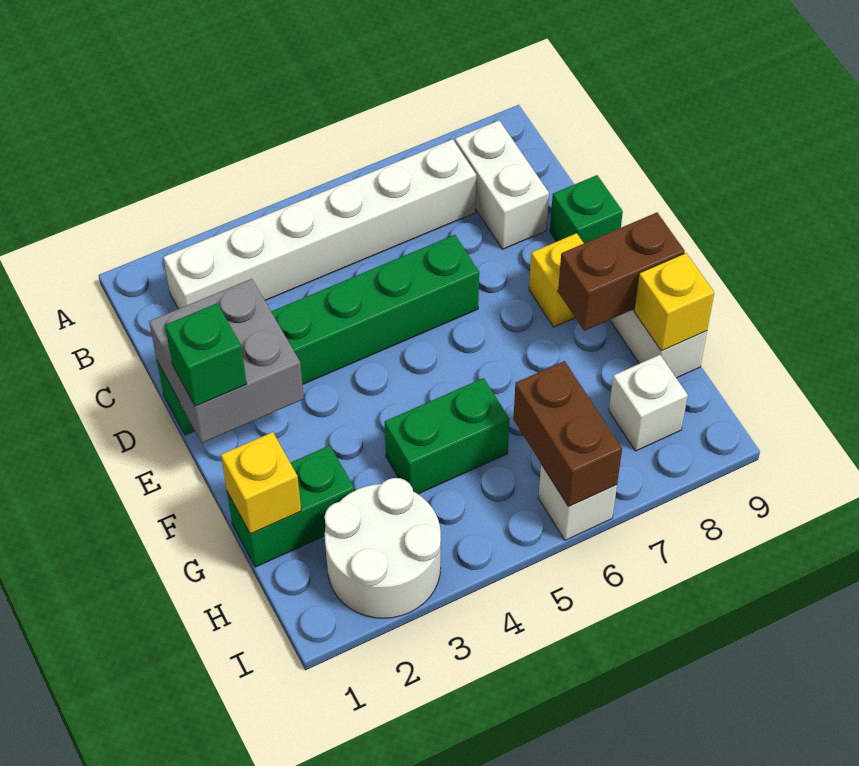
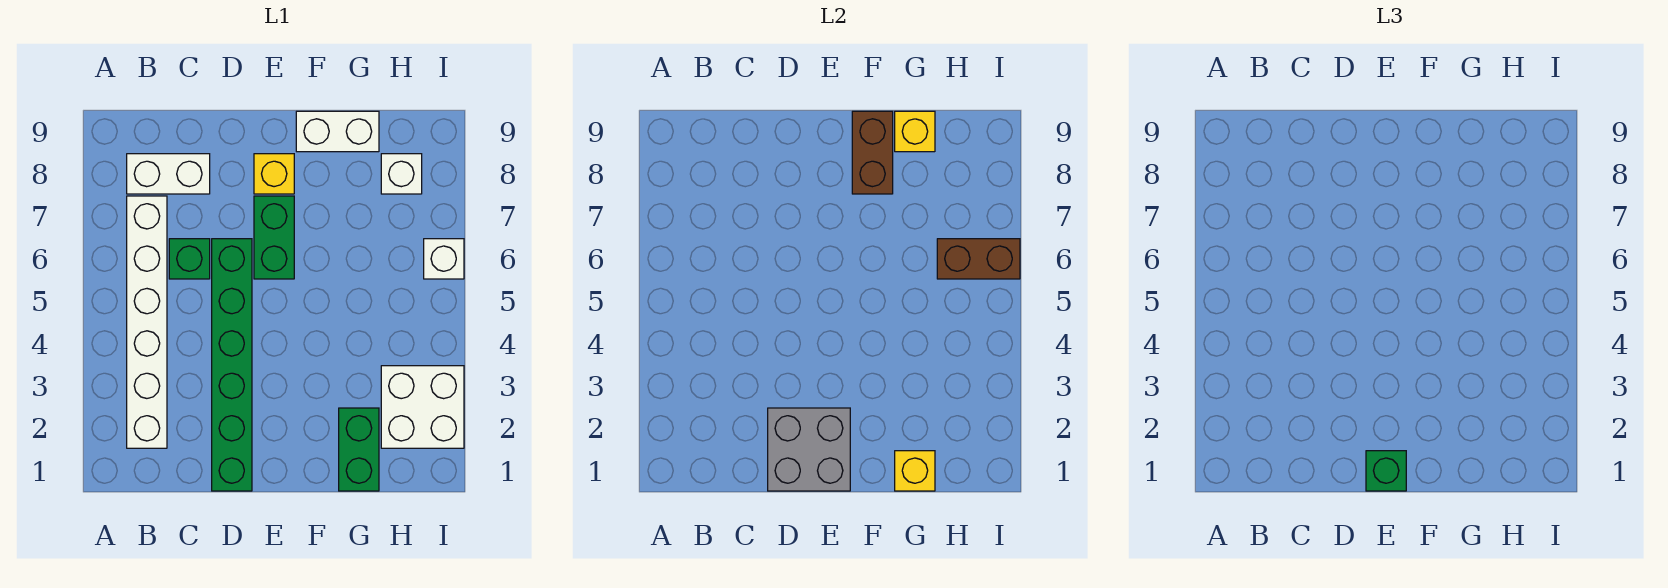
green brick D9 level 1 -> green brick C6 level 1
green brick G4:G5 level 1 -> green brick E6:E7 level 1
white round brick H2:I3 level 1 -> white brick H2:I3 level 1

